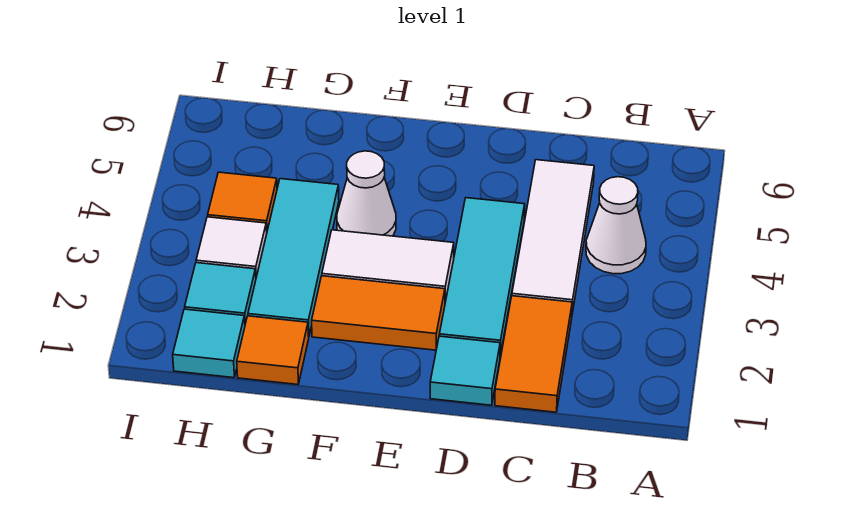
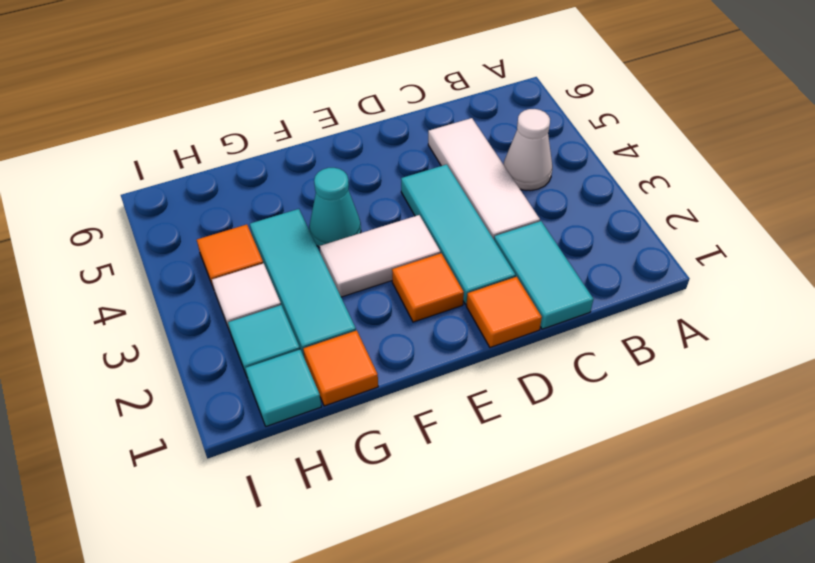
orange tile C1:C2 level 1 -> cyan tile C1:C2 level 1
cyan tile D1 level 1 -> orange tile D1 level 1
orange tile E2:F2 level 1 -> orange tile E2 level 1
white cone F4 level 1 -> cyan cone F4 level 1

